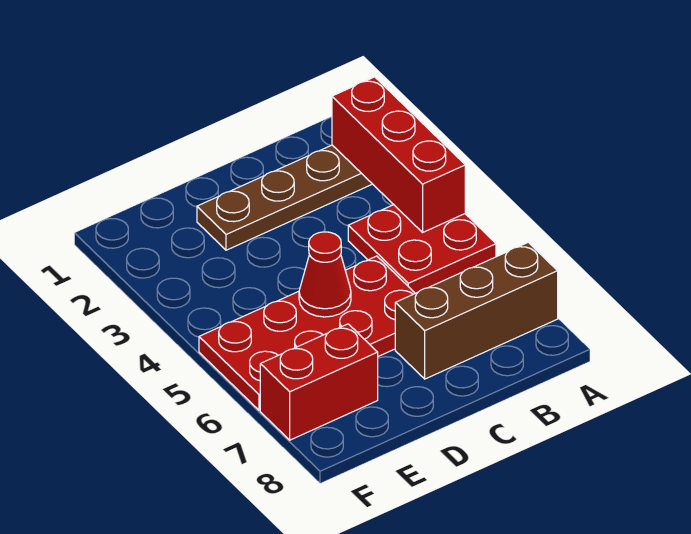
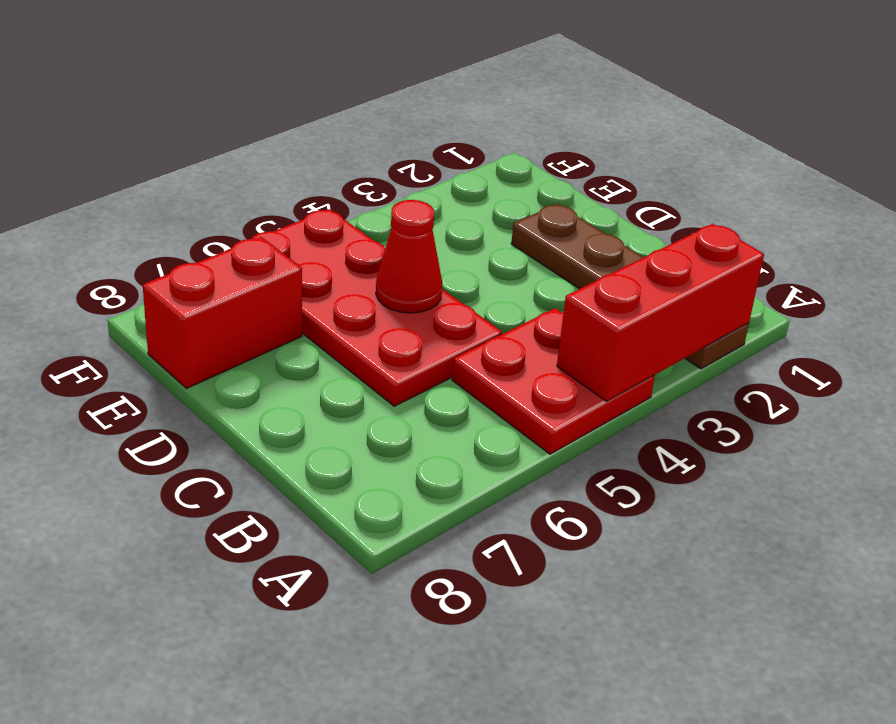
brown brick A7:C7 level 1 -> none
red brick E7:F7 level 1 -> red brick E7:E8 level 1

